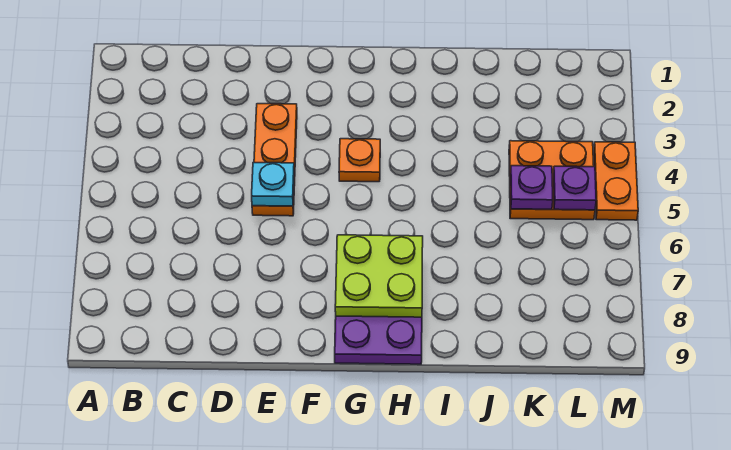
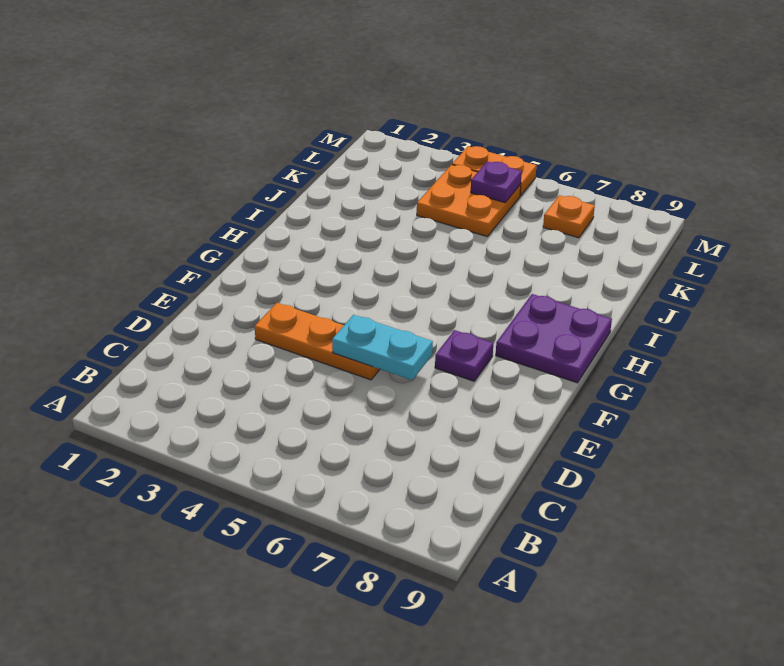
cyan plate E5 level 2 -> cyan plate E5:E6 level 2
orange plate G4 level 1 -> orange plate L7 level 1
lime plate G7:H8 level 2 -> none
purple plate K5 level 2 -> purple plate F7 level 1

